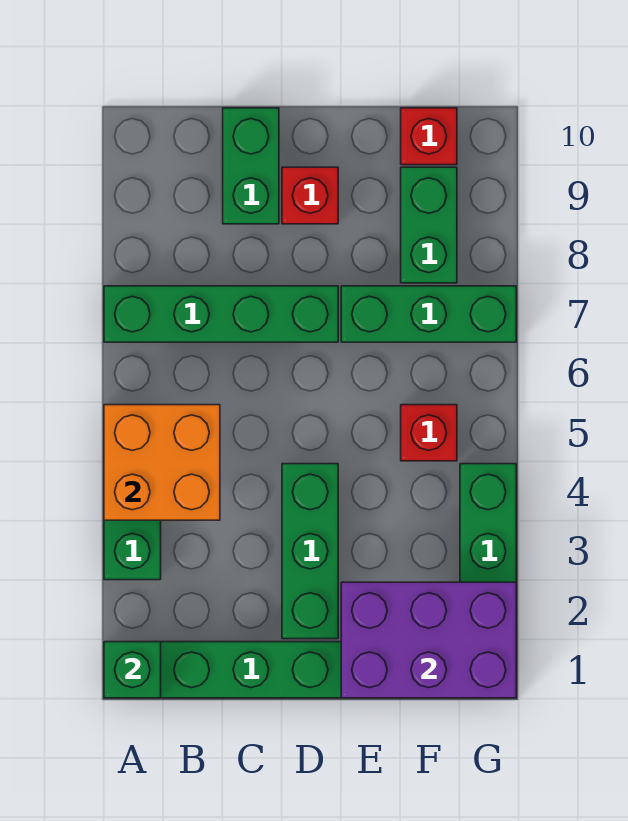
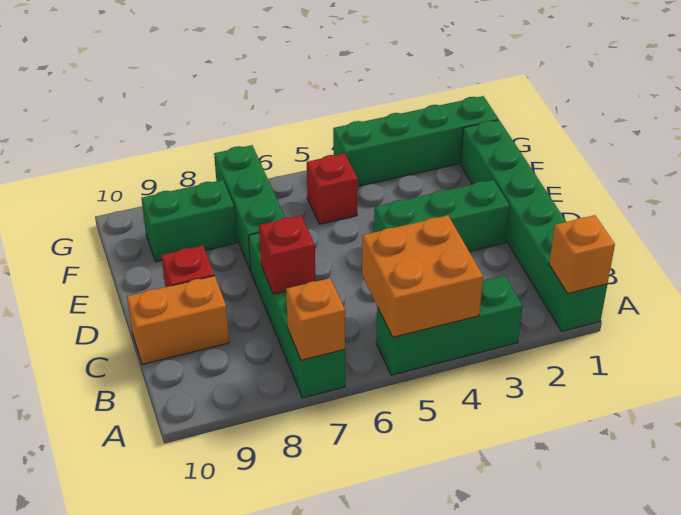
green brick A1 level 2 -> orange brick A1 level 2
none -> orange brick A7 level 2
green brick C9:C10 level 1 -> orange brick C9:C10 level 1
purple brick E1:G2 level 2 -> none
red brick F10 level 1 -> red brick C7 level 2

